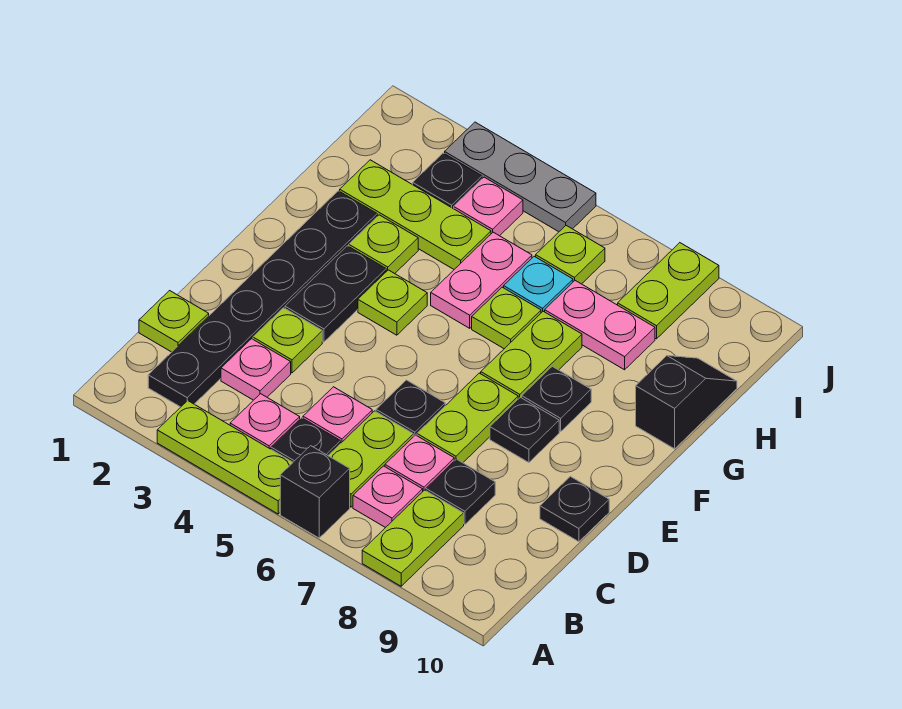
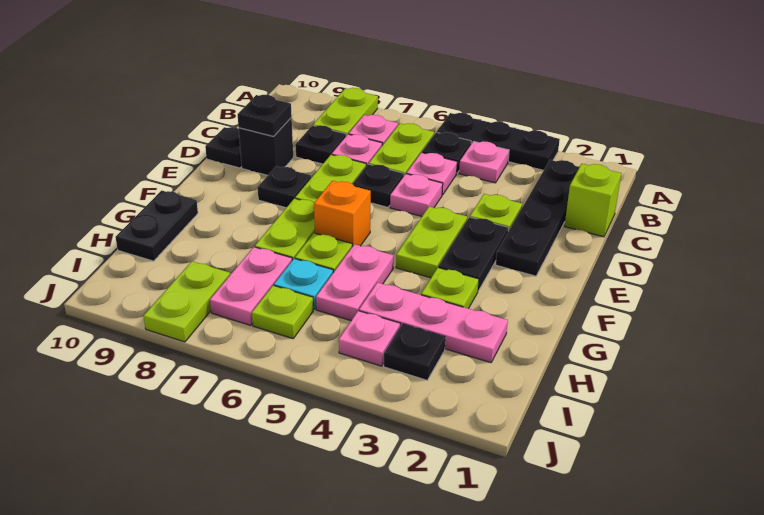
lime plate A3:A5 level 1 -> black plate A3:A5 level 1
black brick A6 level 1 -> black brick D9 level 1
black plate B2:G2 level 1 -> black plate B2:E2 level 1
lime plate C1 level 1 -> lime brick C1 level 1
pink plate C3 level 1 -> pink plate D5 level 1
lime plate F4 level 1 -> lime plate E4:F4 level 1
none -> orange brick F6 level 1
black plate F8 level 1 -> black plate D9 level 2
black slope G10:H10 level 1 top G -> black plate G10:H10 level 1
lime plate H2:H4 level 1 -> pink plate H2:H4 level 1
pink plate H7:H8 level 1 -> pink plate H7:I7 level 1
grey plate J3:J5 level 1 -> none

